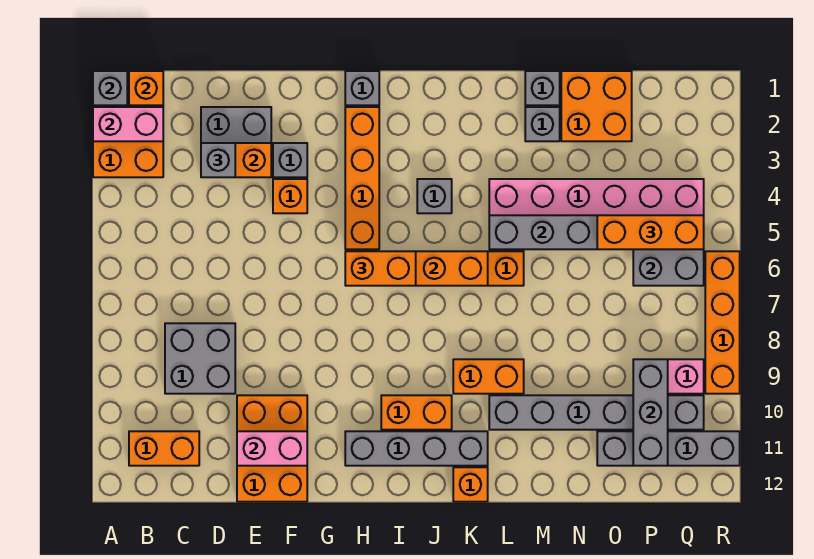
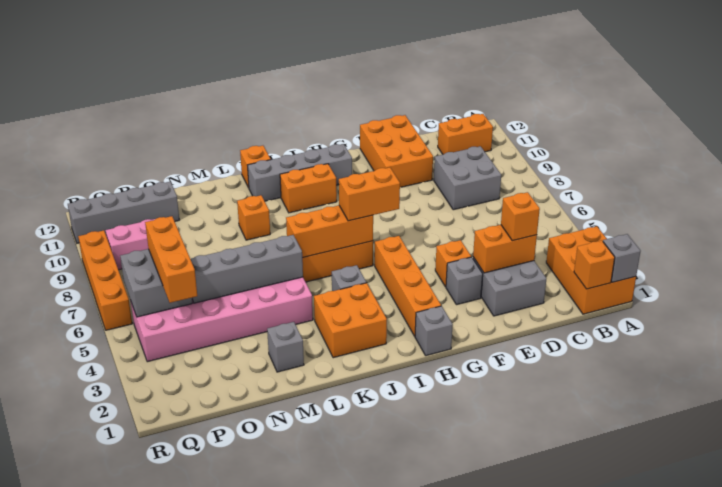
pink brick A2:B2 level 2 -> none
grey brick D3 level 3 -> orange brick D3 level 3
pink brick E11:F11 level 2 -> none
orange brick K9:L9 level 1 -> orange brick L9 level 1
grey brick L10:Q10 level 1 -> none
grey brick M1 level 1 -> none
orange brick N1:O2 level 1 -> orange brick J2:K3 level 1
orange brick O5:Q5 level 3 -> orange brick P4:P6 level 3
grey brick P9:P11 level 2 -> none

